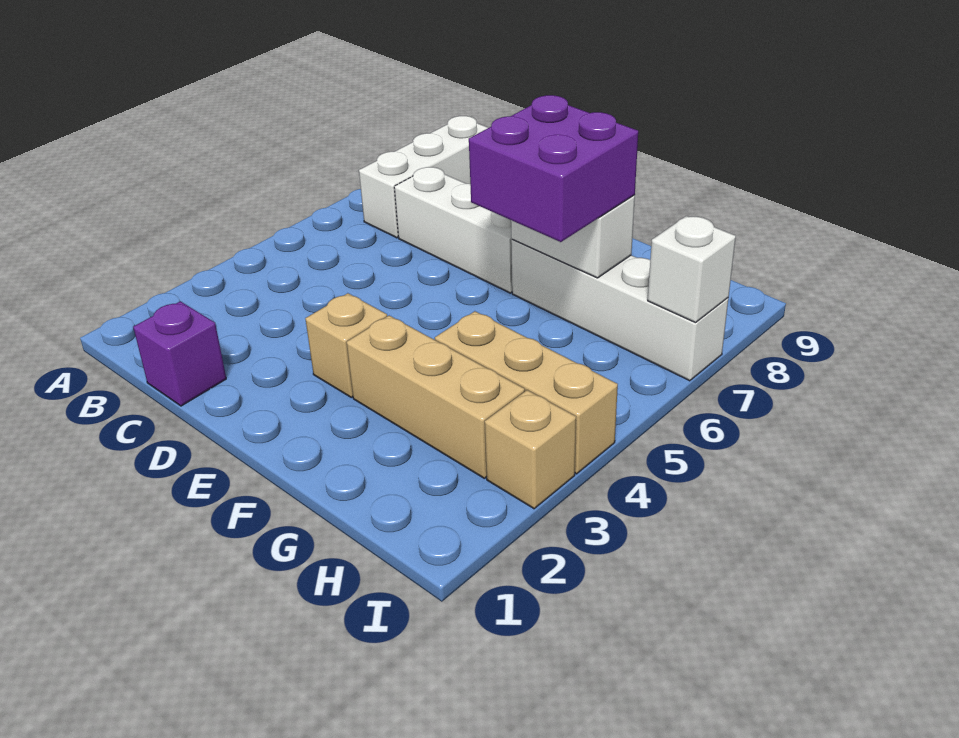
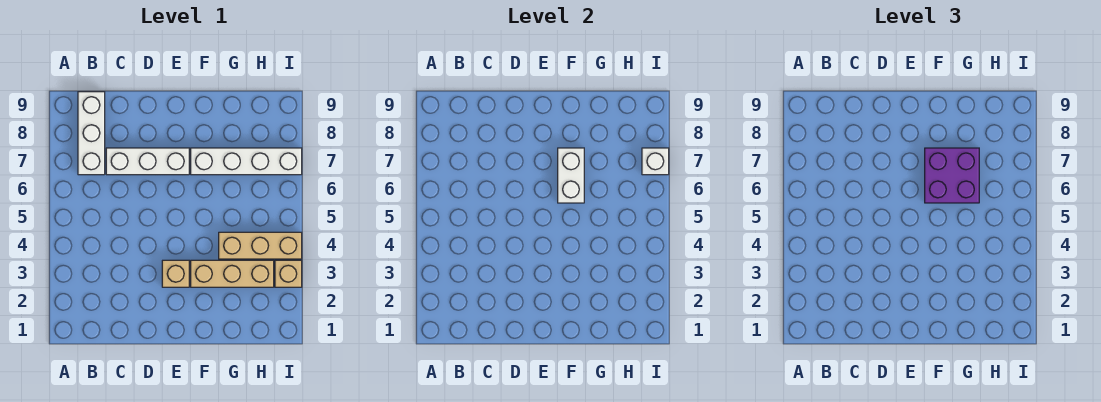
purple brick C1 level 1 -> none
white brick F7:G7 level 2 -> white brick F6:F7 level 2

